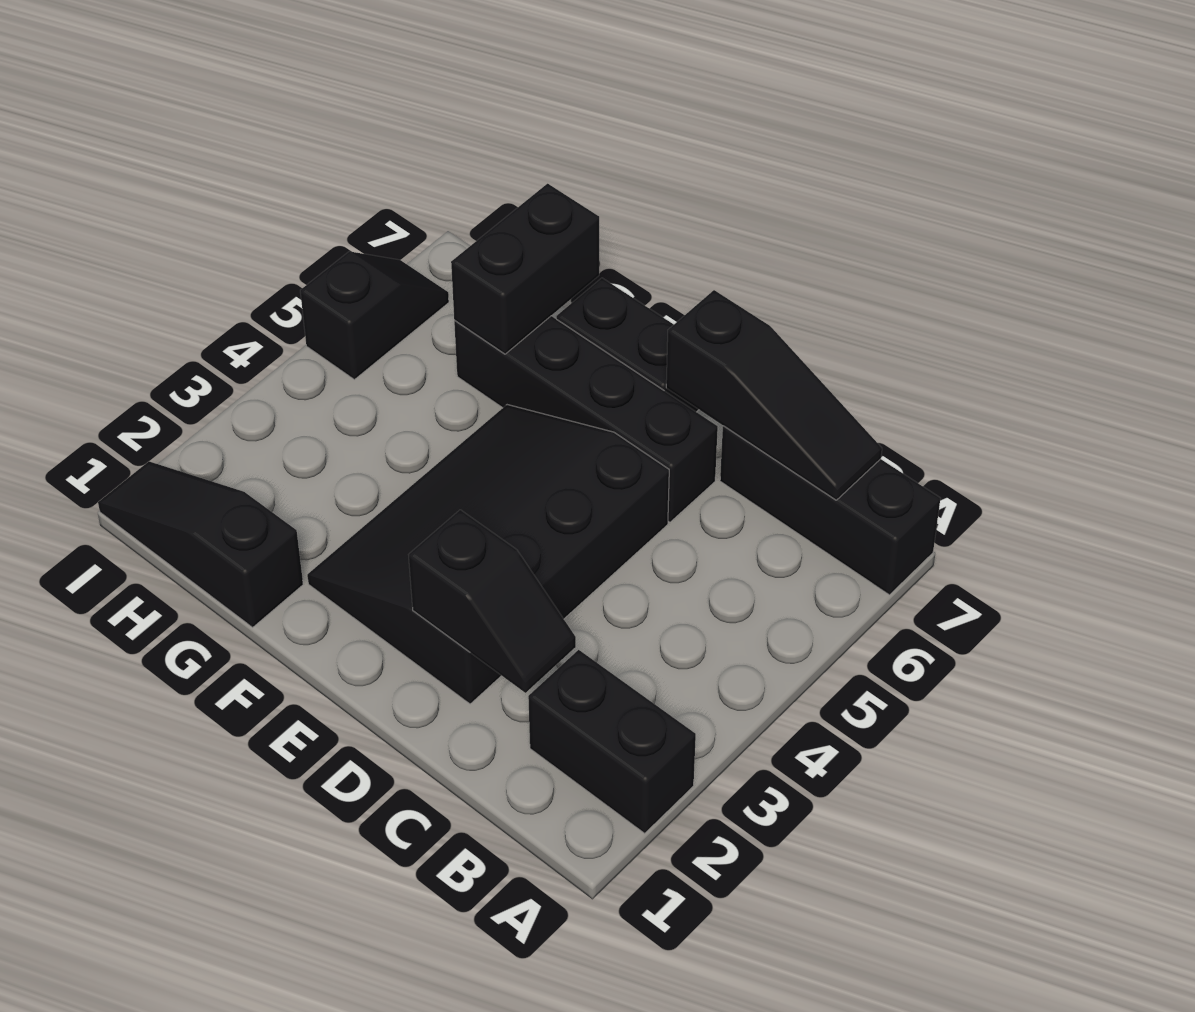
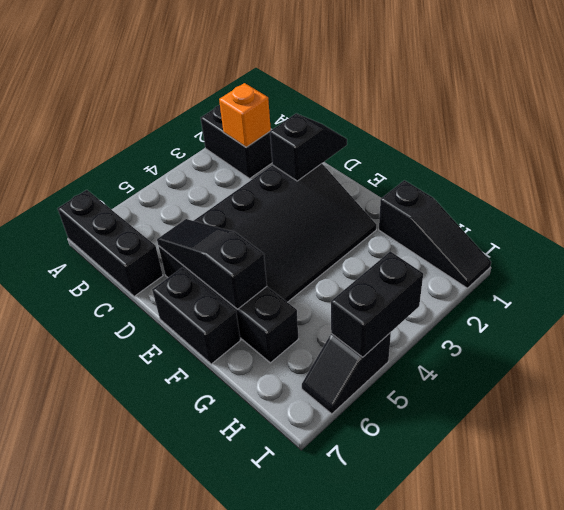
none -> orange brick B2 level 2
black slope B7:D7 level 2 top D -> black slope D6:F6 level 2 top F
black slope C2:D2 level 2 top D -> black slope D1:D2 level 2 top 2
black brick G6:G7 level 2 -> black brick I4:I5 level 2

